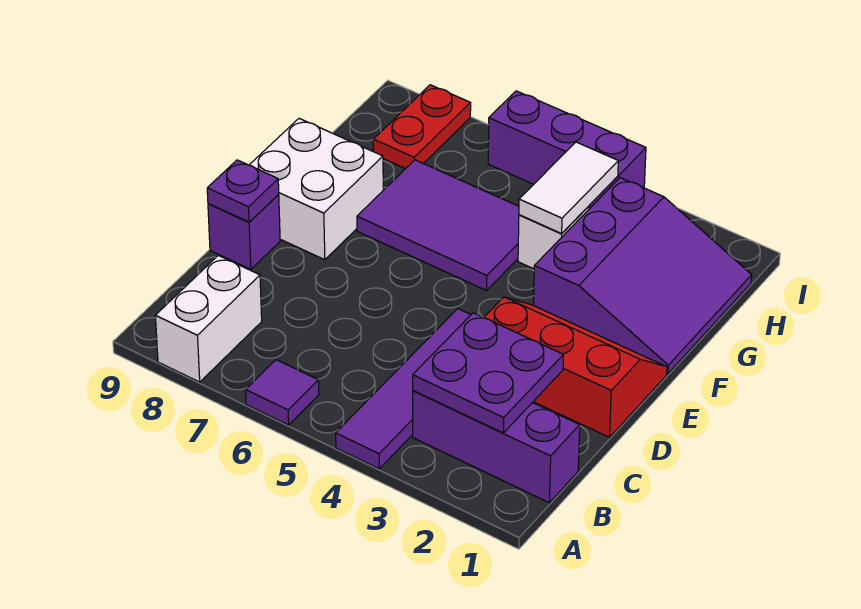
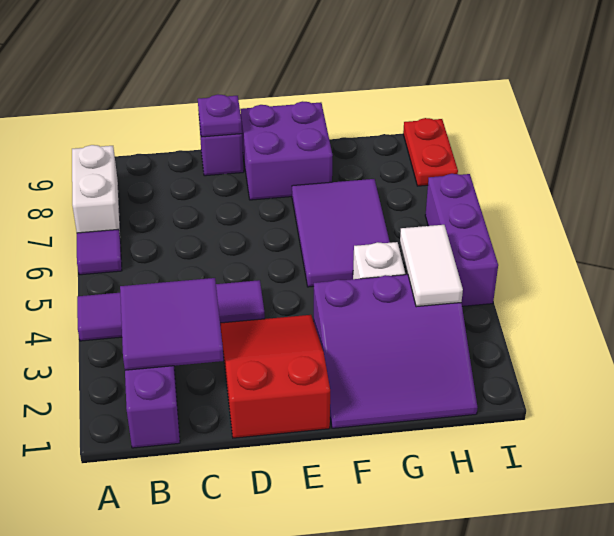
white brick A8:B8 level 1 -> white brick A7:A8 level 1
purple plate B2:C3 level 2 -> purple tile B2:C3 level 2
red slope D1:E3 level 1 top D -> red slope D1:E3 level 1 top 1
white brick E8:F9 level 1 -> purple brick E8:F9 level 1
white tile G4:H4 level 2 -> white tile H3:H4 level 2
red plate H8:I8 level 1 -> red plate I8:I9 level 1

